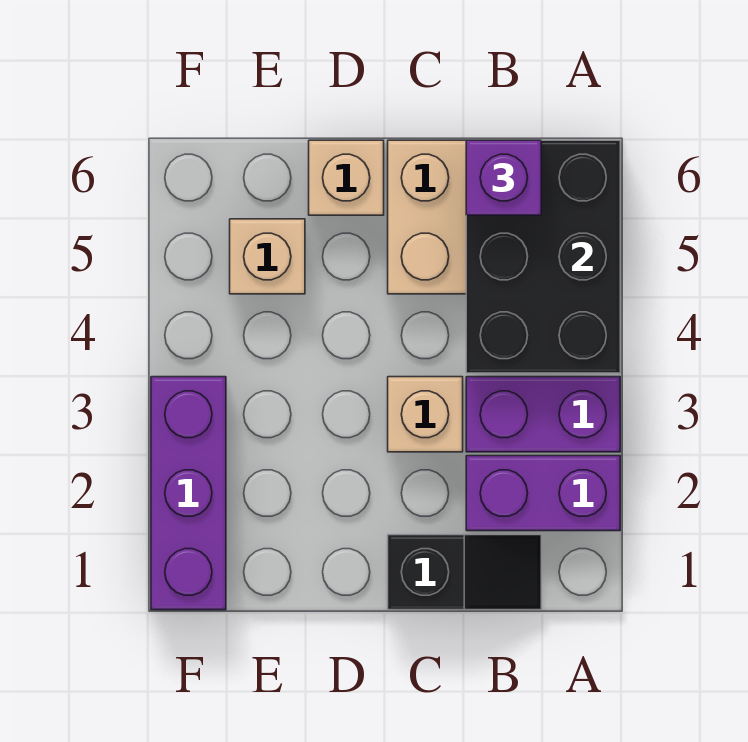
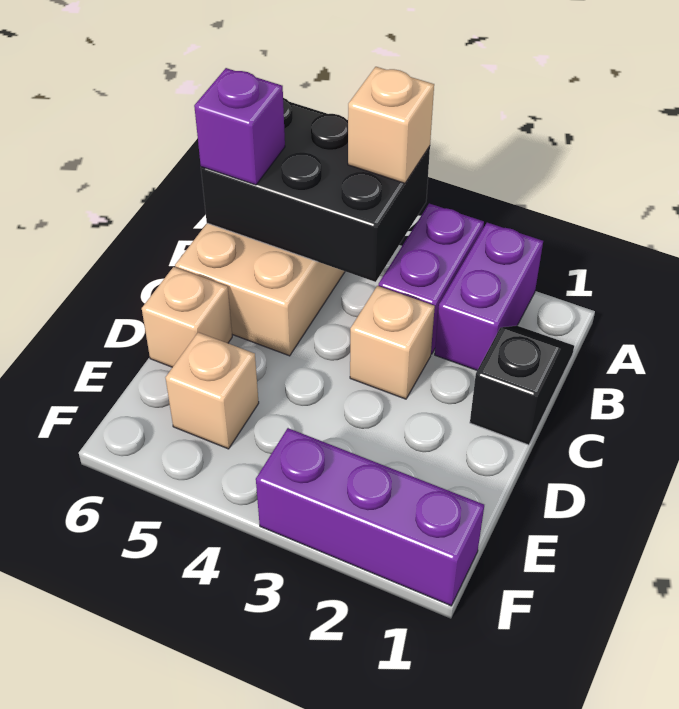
none -> tan brick A4 level 3

